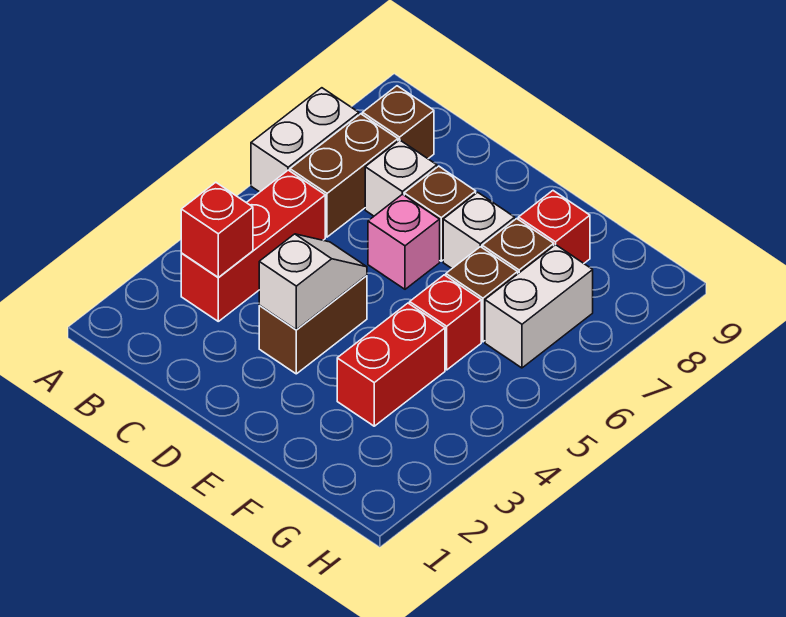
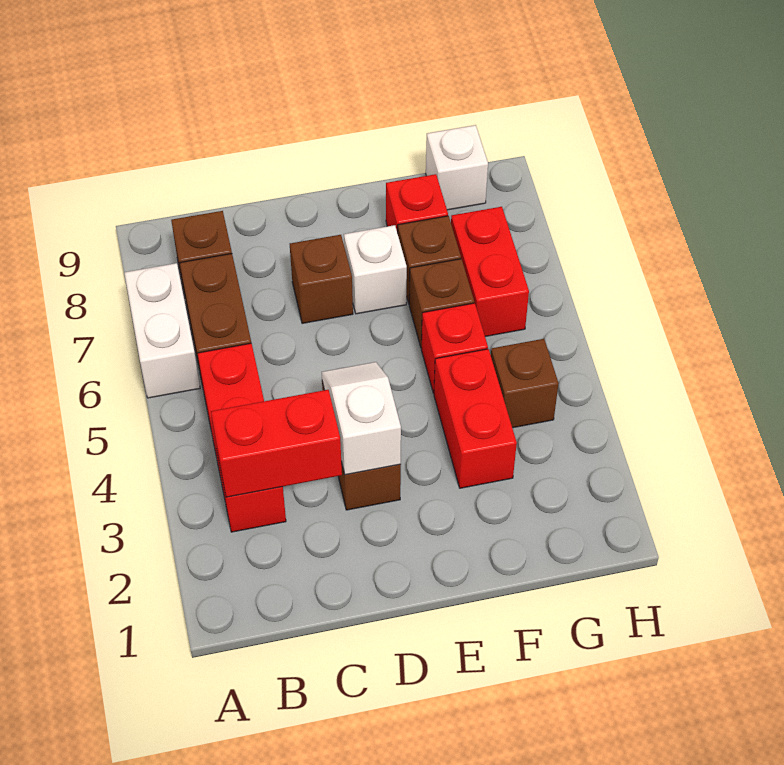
red brick B3 level 2 -> red brick B3:C3 level 2
white brick C7 level 1 -> white brick G9 level 1
pink brick D6 level 1 -> none
none -> brown brick G4 level 1
white brick G6:G7 level 1 -> red brick G6:G7 level 1

